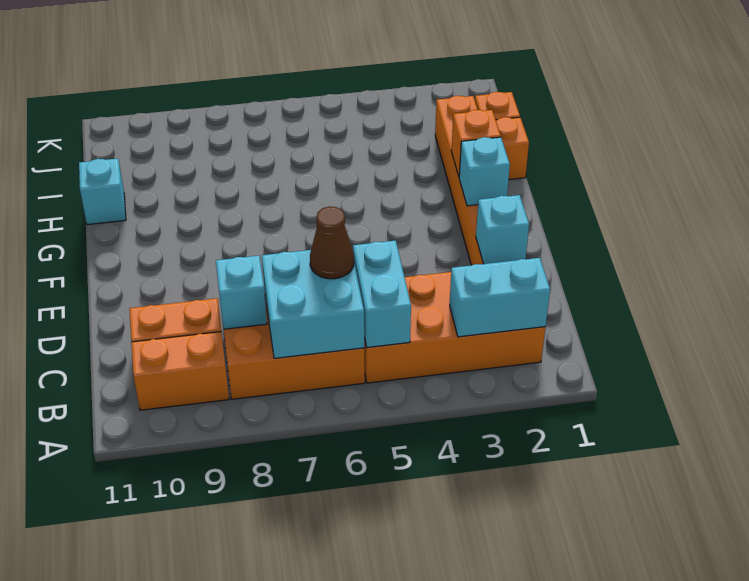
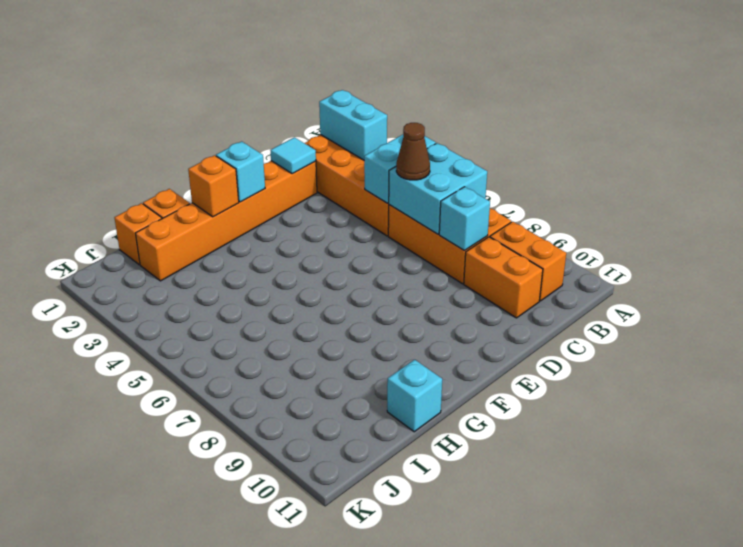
cyan brick D2 level 2 -> cyan tile D2 level 2

